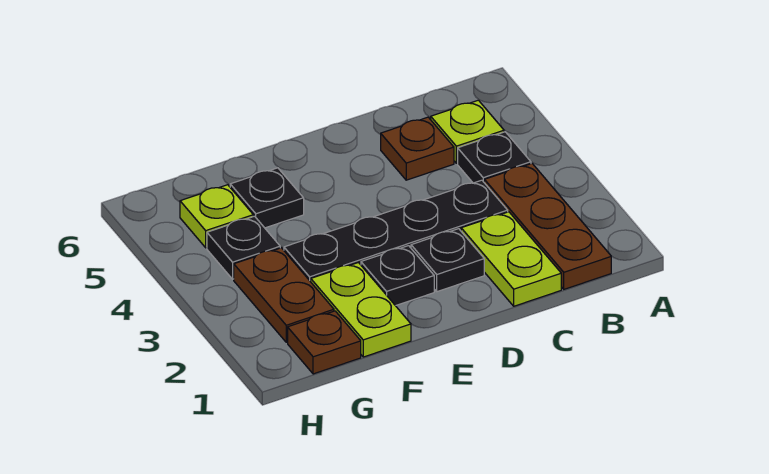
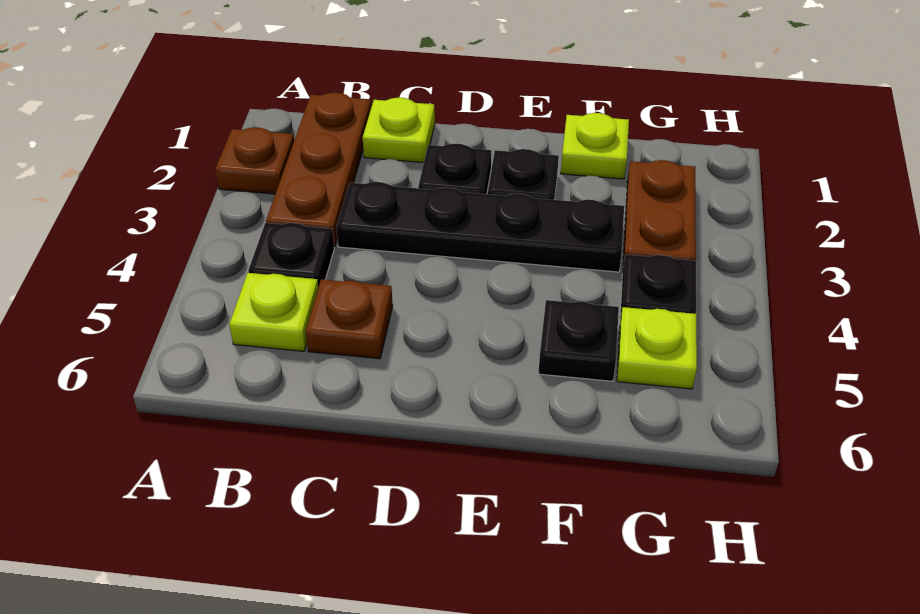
lime plate C1:C2 level 1 -> lime plate C1 level 1
lime plate F1:F2 level 1 -> lime plate F1 level 1
brown plate G1 level 1 -> brown plate A2 level 1

